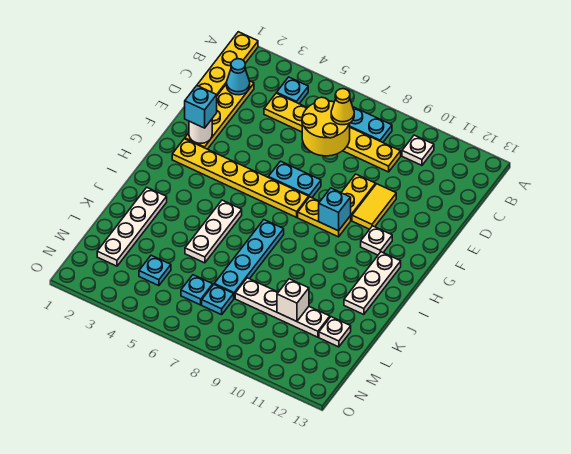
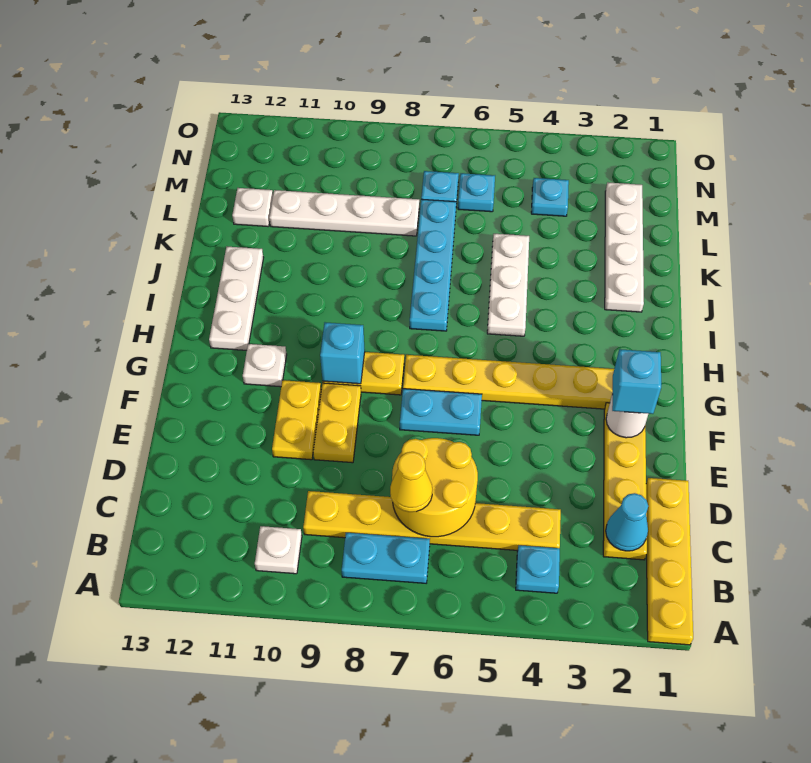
yellow tile E10:F10 level 1 -> yellow plate E10:F10 level 1
white brick L10 level 2 -> none

